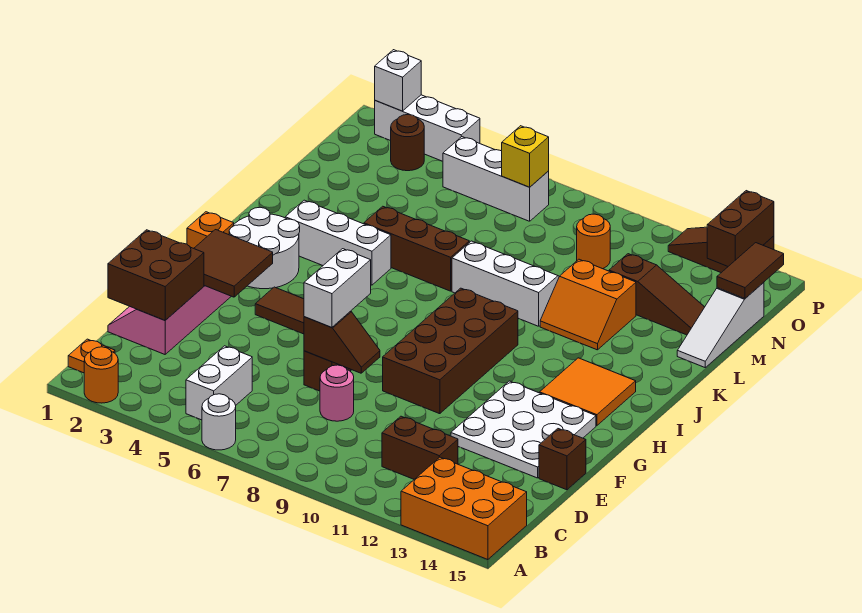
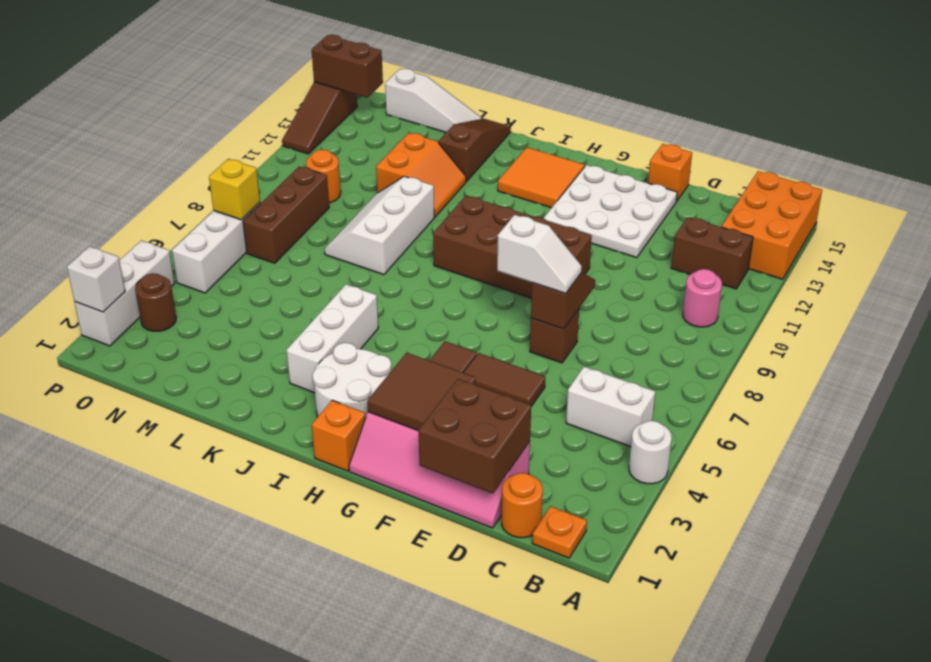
orange round brick A2 level 1 -> orange round brick C1 level 1
white round brick A6 level 1 -> white round brick A4 level 1
brown brick C11:C12 level 1 -> brown brick B12:C12 level 1
pink round brick D8 level 1 -> pink round brick B10 level 1
white brick E7:F7 level 3 -> white slope E7:F7 level 3 top F
brown brick E15 level 1 -> orange brick E15 level 1
brown brick K5:K7 level 1 -> brown brick N7:N9 level 1
brown slope M12:M14 level 1 top 12 -> brown slope K13:K15 level 1 top 13
brown tile N15:O15 level 2 -> brown tile E5:F5 level 1

